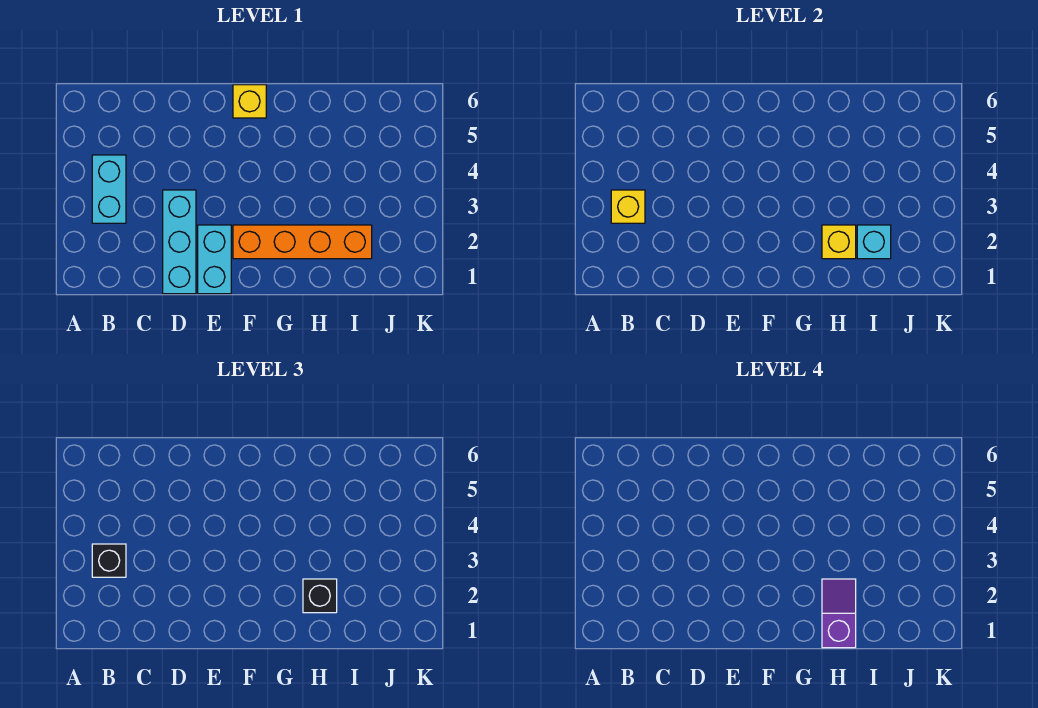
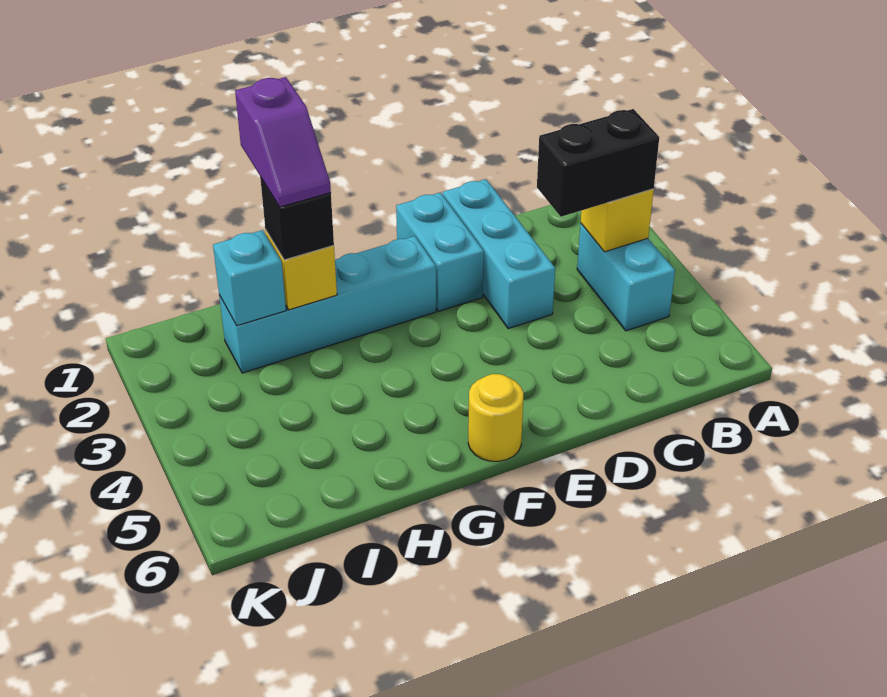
black brick B3 level 3 -> black brick B3:C3 level 3
orange brick F2:I2 level 1 -> cyan brick F2:I2 level 1
yellow brick F6 level 1 -> yellow round brick F6 level 1

